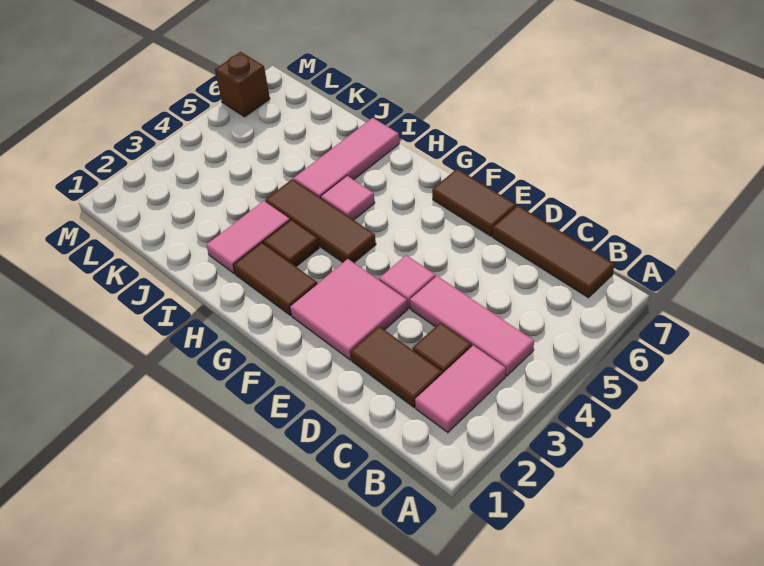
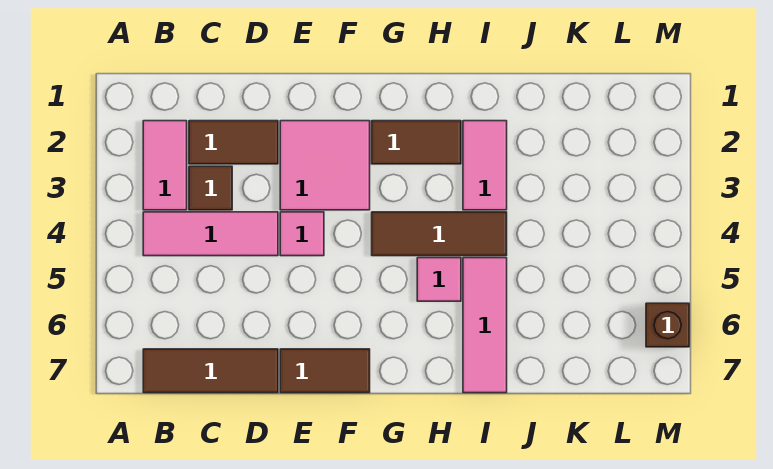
brown tile H3 level 1 -> none

